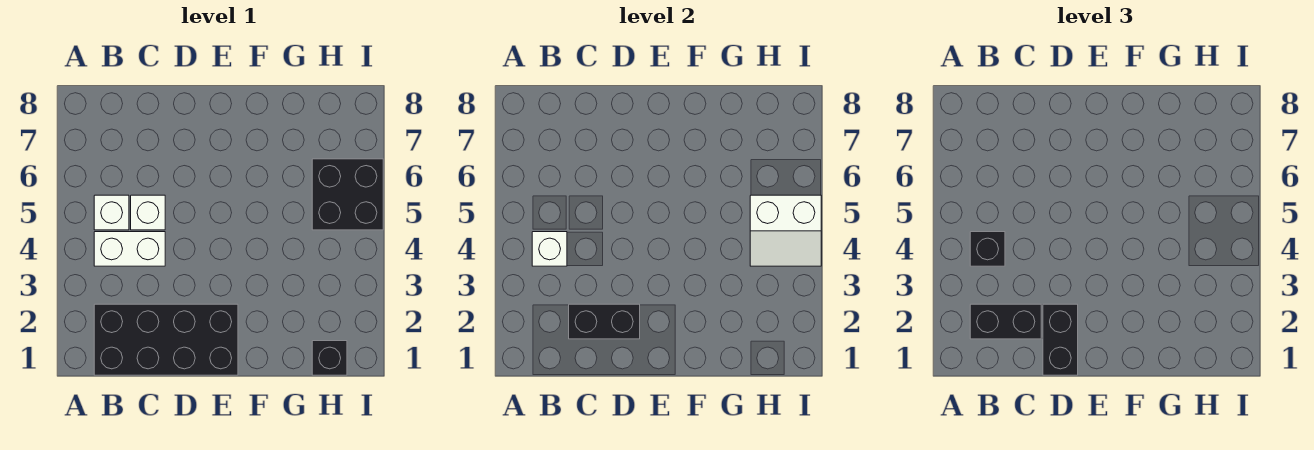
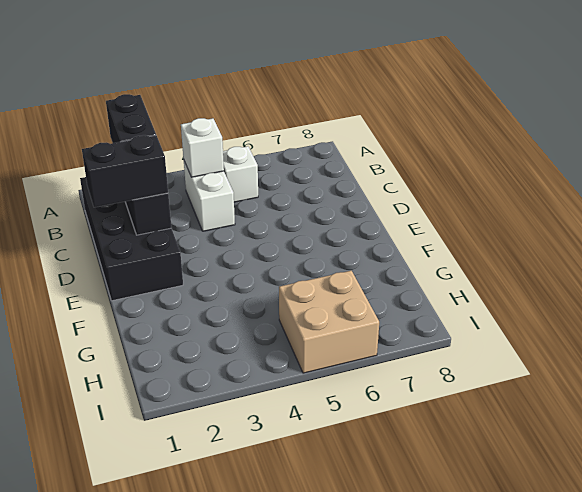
black brick B4 level 3 -> none
white brick C5 level 1 -> none
black brick H1 level 1 -> none
white slope H4:I5 level 2 top 5 -> none
black brick H5:I6 level 1 -> tan brick H5:I6 level 1

